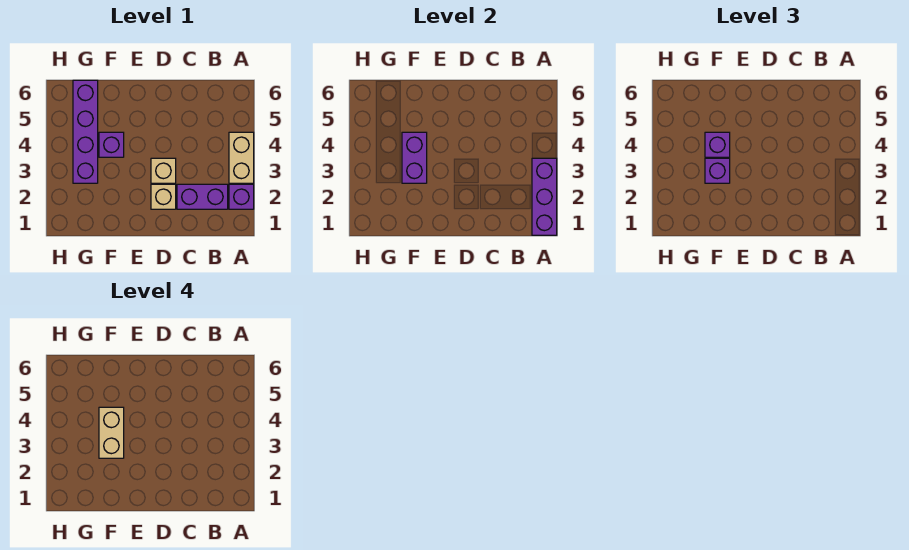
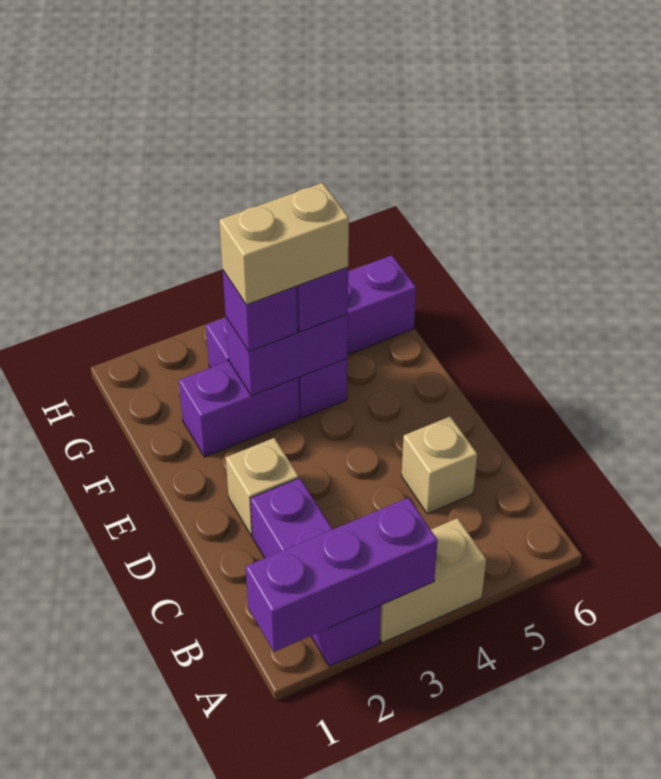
tan brick D3 level 1 -> tan brick C5 level 1
none -> purple brick F2:F3 level 1

